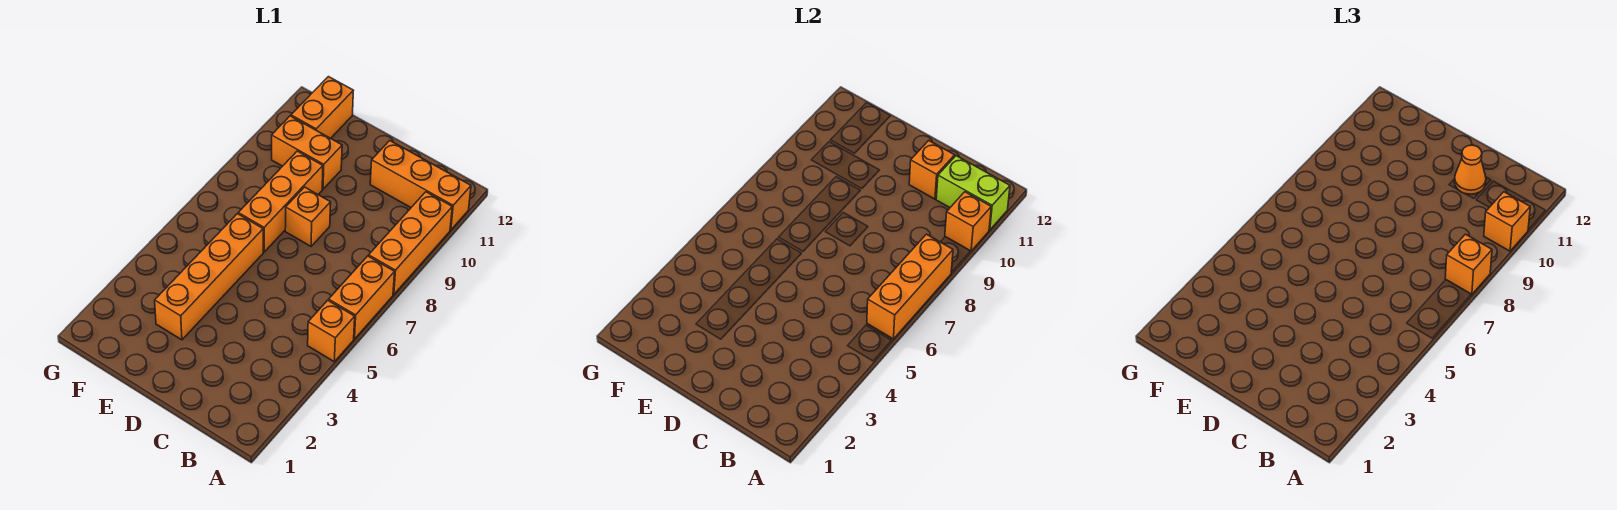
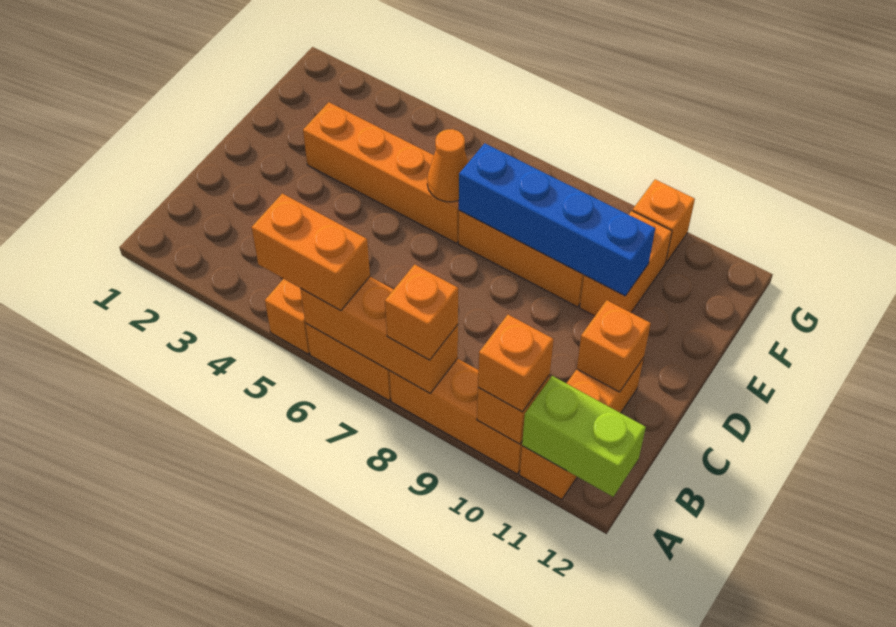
lime brick A11:B11 level 2 -> lime brick A11:A12 level 2
orange cone C11 level 3 -> orange cone E6 level 2
orange brick D8 level 1 -> orange brick G10 level 1
none -> blue brick E7:E10 level 2
orange brick F11:F12 level 1 -> orange brick A5:A6 level 3

